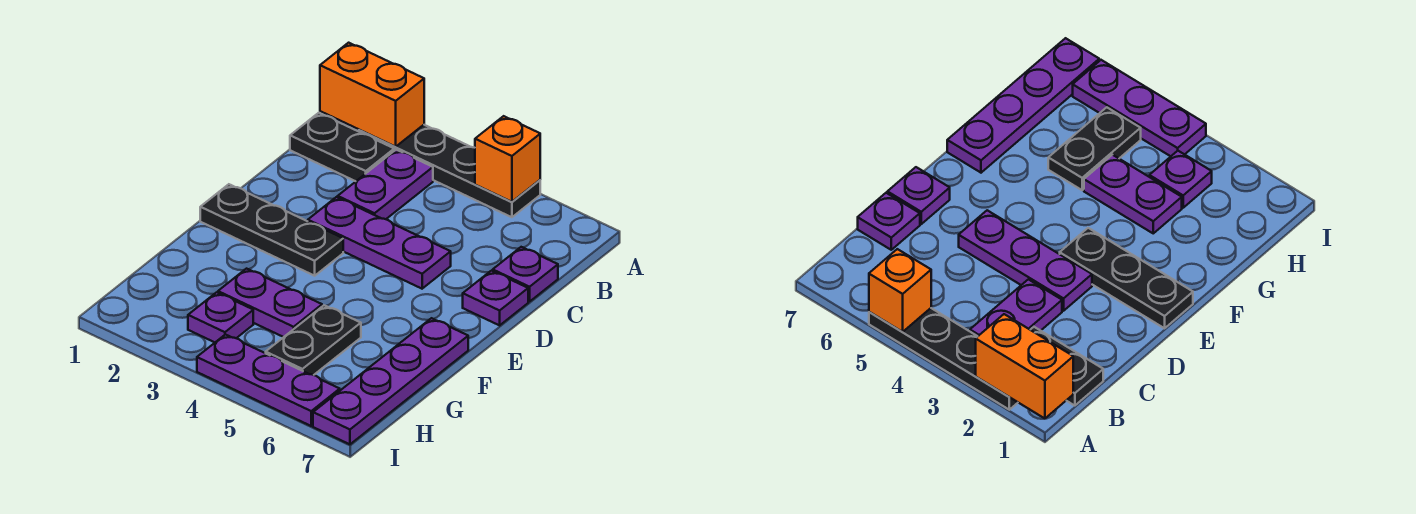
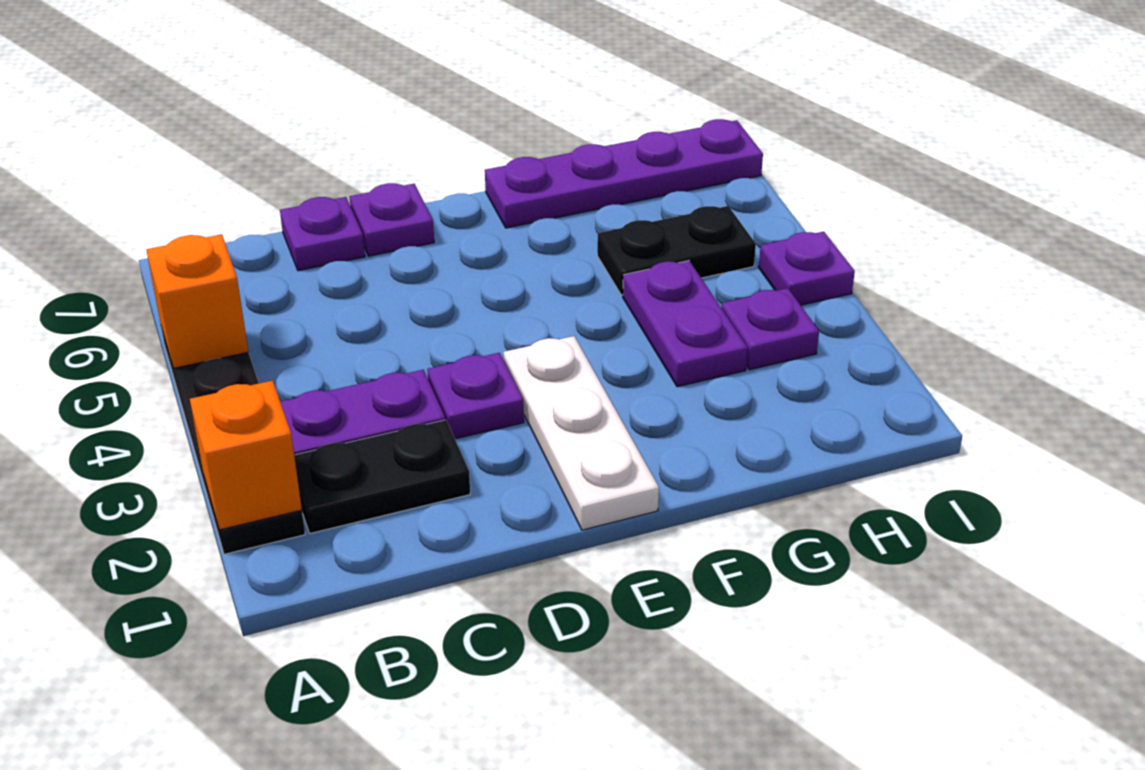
orange brick A1:A2 level 2 -> orange brick A2 level 2
black plate B1:B2 level 1 -> black plate B2:C2 level 1
purple plate D3:D5 level 1 -> purple plate D3 level 1
black plate E1:E3 level 1 -> white plate E1:E3 level 1
purple plate I4:I6 level 1 -> purple plate I4 level 1

